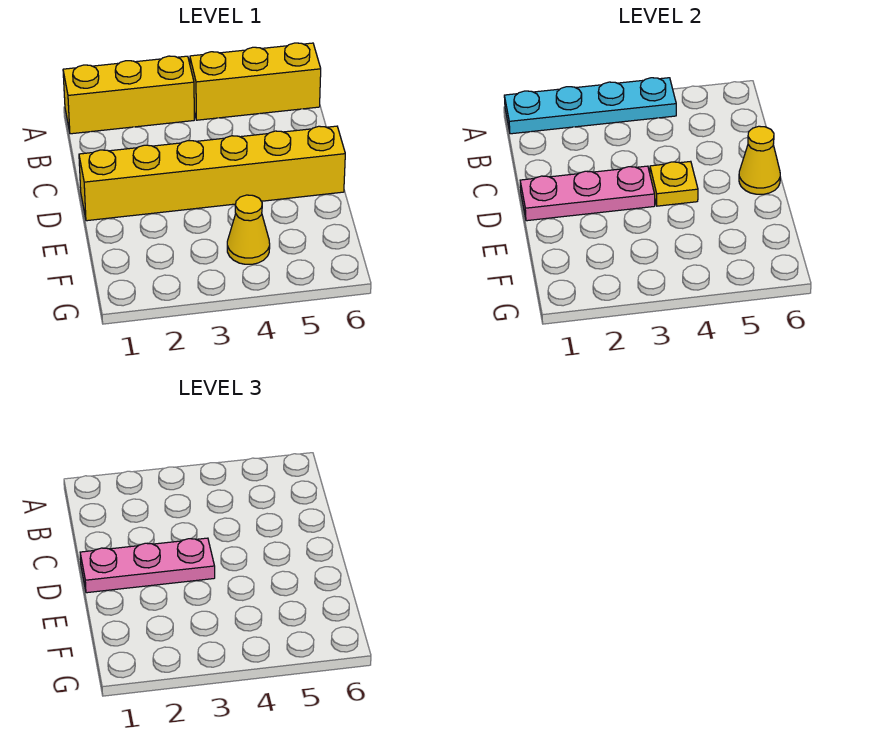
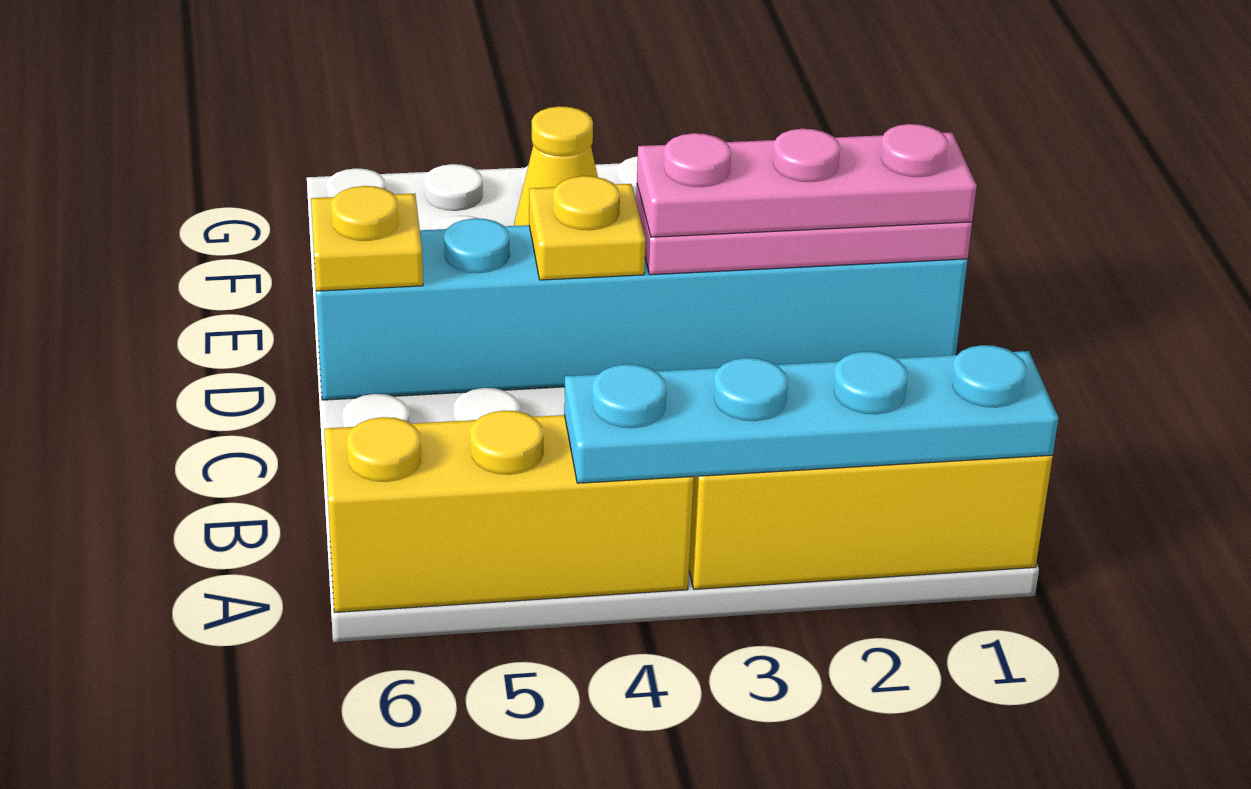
yellow brick D1:D6 level 1 -> cyan brick D1:D6 level 1
yellow cone D6 level 2 -> yellow plate D6 level 2

